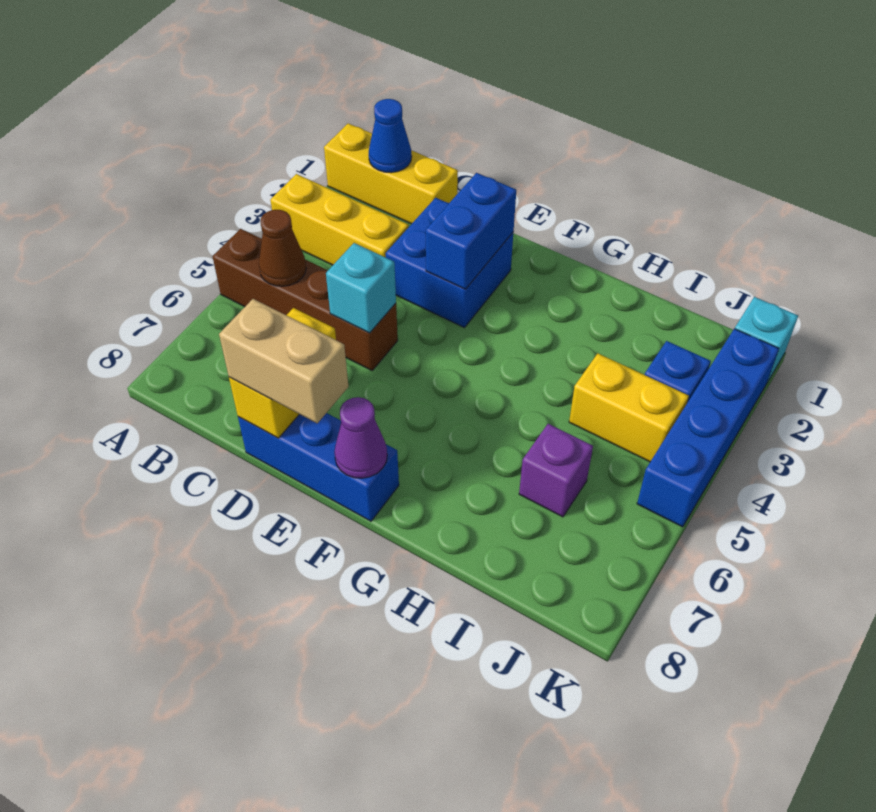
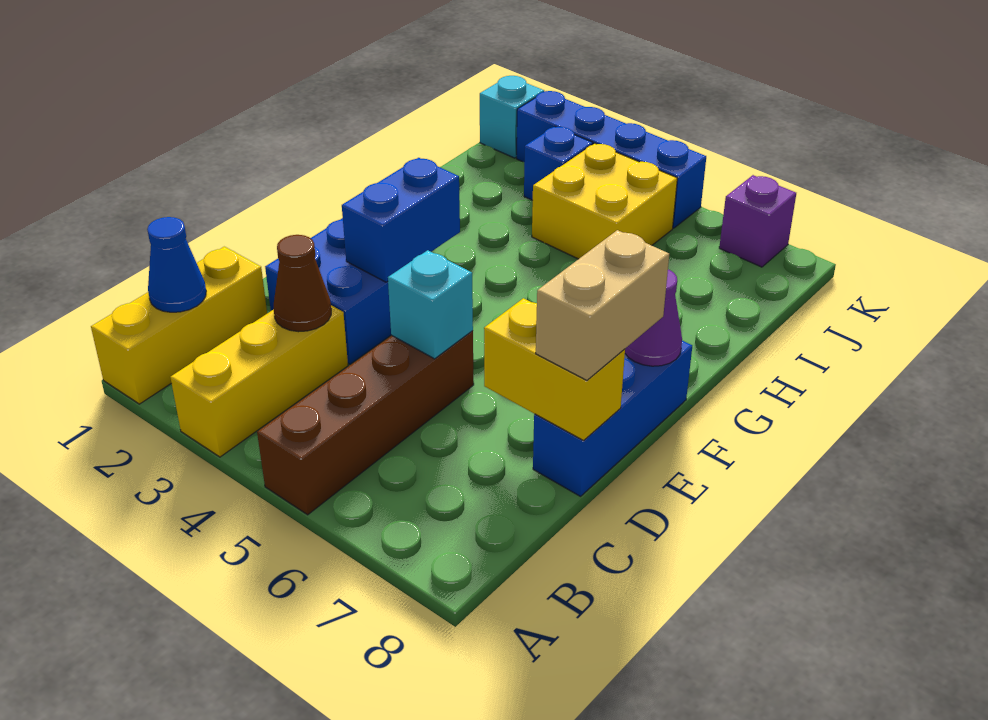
brown cone B5 level 2 -> brown cone C3 level 2
blue brick E2:E3 level 2 -> blue brick E3:F3 level 2
yellow brick I4:J4 level 1 -> yellow brick I4:J5 level 1
purple brick I6 level 1 -> purple brick K7 level 1

